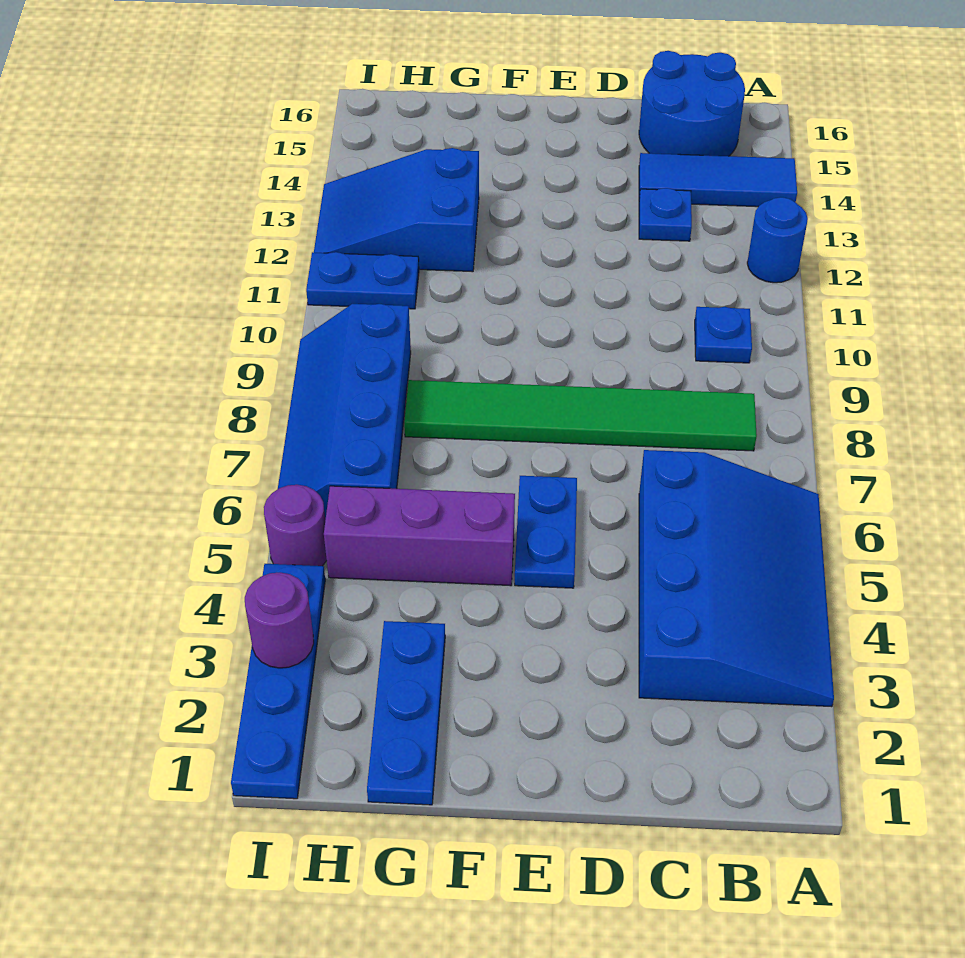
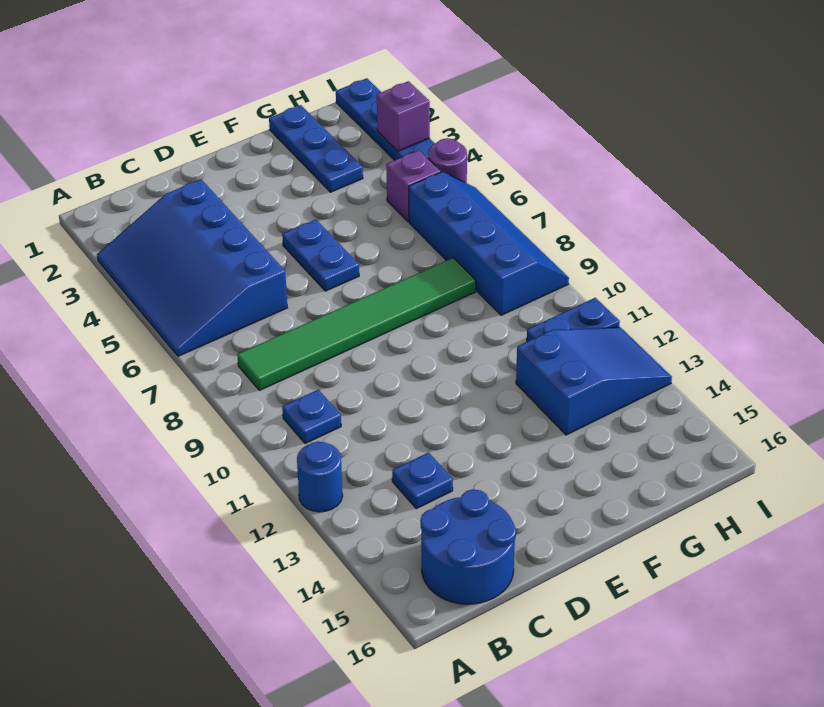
blue tile A14:C14 level 1 -> none
purple brick F5:H5 level 1 -> purple brick H5 level 1
purple round brick I3 level 2 -> purple brick I3 level 2

